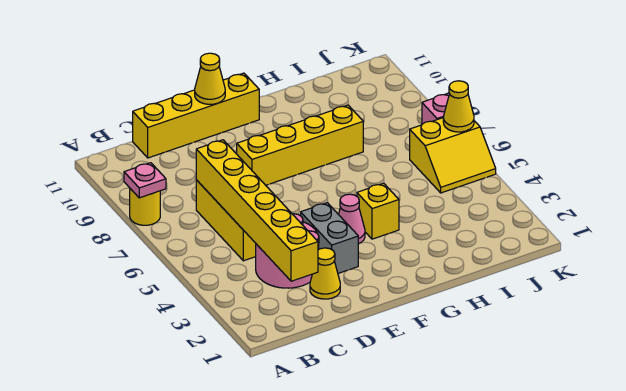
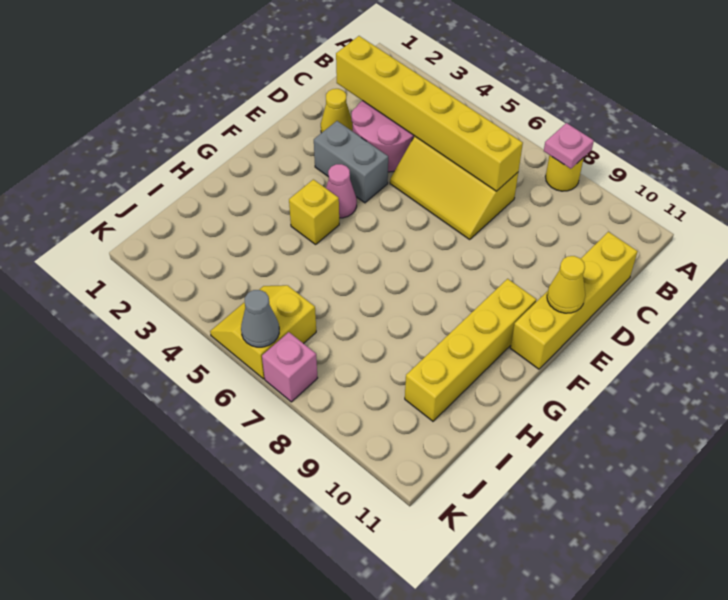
yellow brick E8:H8 level 1 -> yellow brick F10:I10 level 1
yellow cone K6 level 2 -> grey cone K6 level 2

